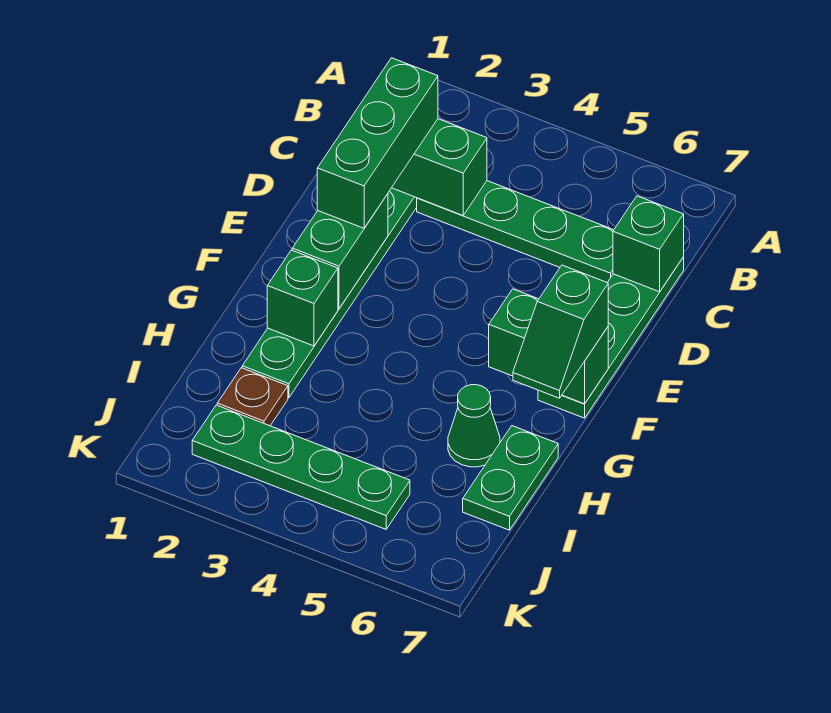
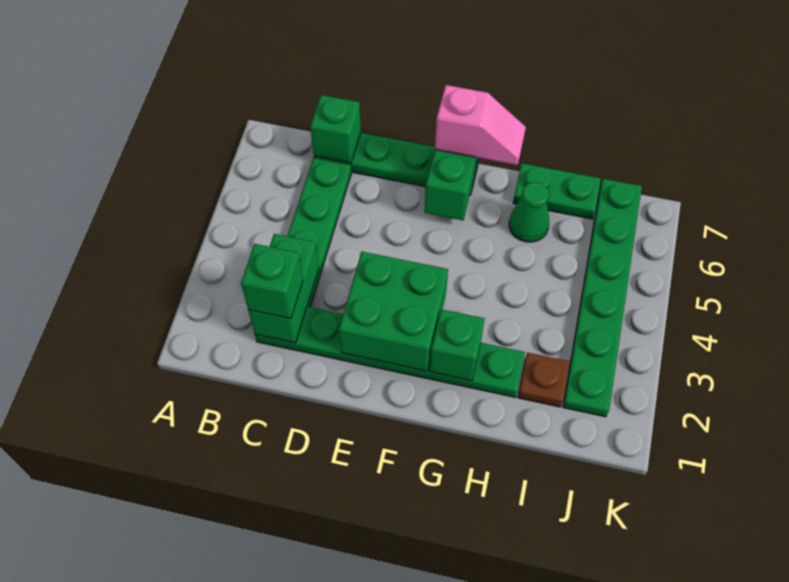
green brick C2:E2 level 3 -> green brick C2 level 3
green brick E2:F2 level 2 -> green brick E2:F3 level 2
green slope F7:G7 level 3 top F -> pink slope F7:G7 level 3 top F
green plate J2:J5 level 1 -> green plate J2:J7 level 1

